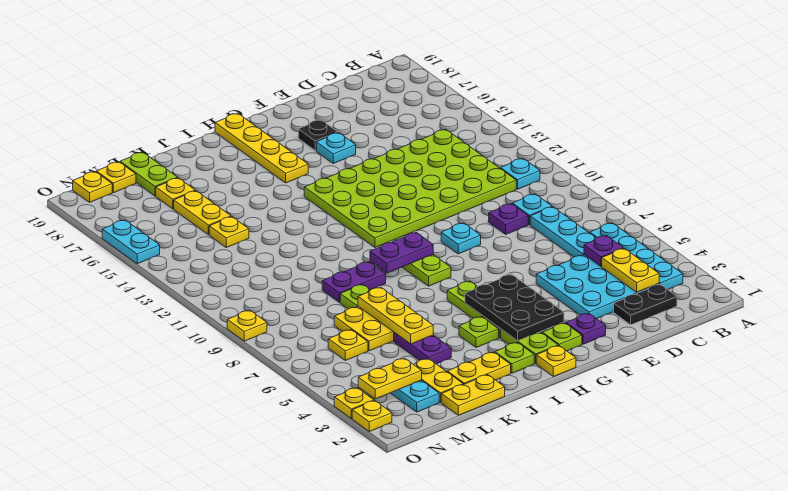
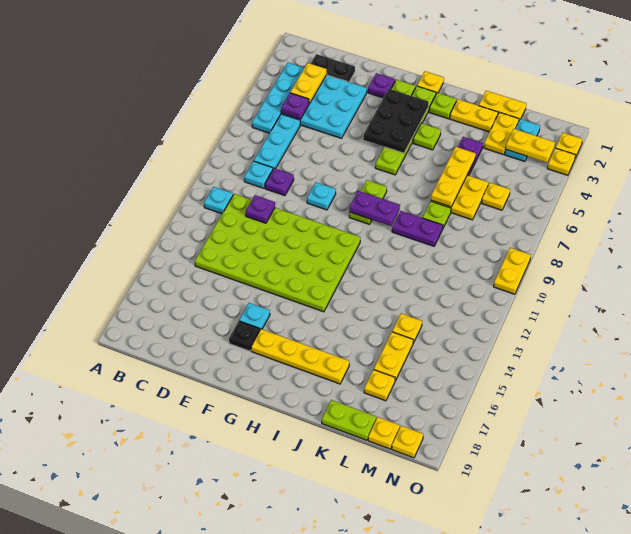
none -> purple plate D11 level 2
yellow plate H16:H19 level 1 -> yellow plate G17:J17 level 1
lime plate L18:L19 level 1 -> lime plate K19:L19 level 1
yellow plate O9 level 1 -> yellow plate O9:O10 level 1
cyan plate O15:O16 level 1 -> none

